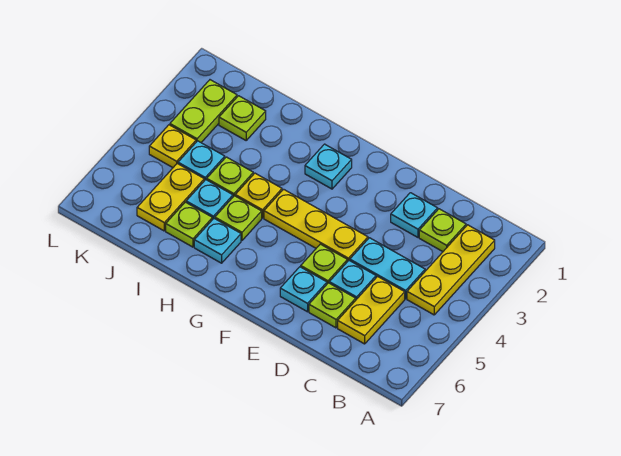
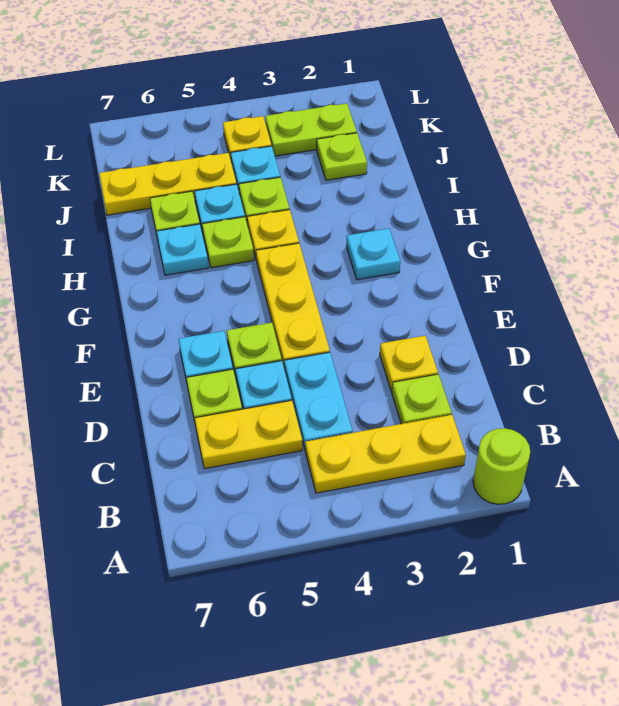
none -> lime round brick A1 level 1
cyan plate D2 level 1 -> yellow plate D2 level 1
yellow plate J5:J6 level 1 -> yellow plate J5:J7 level 1

